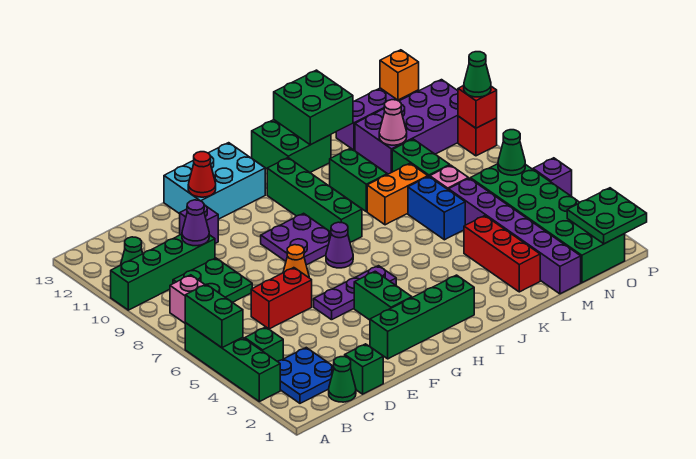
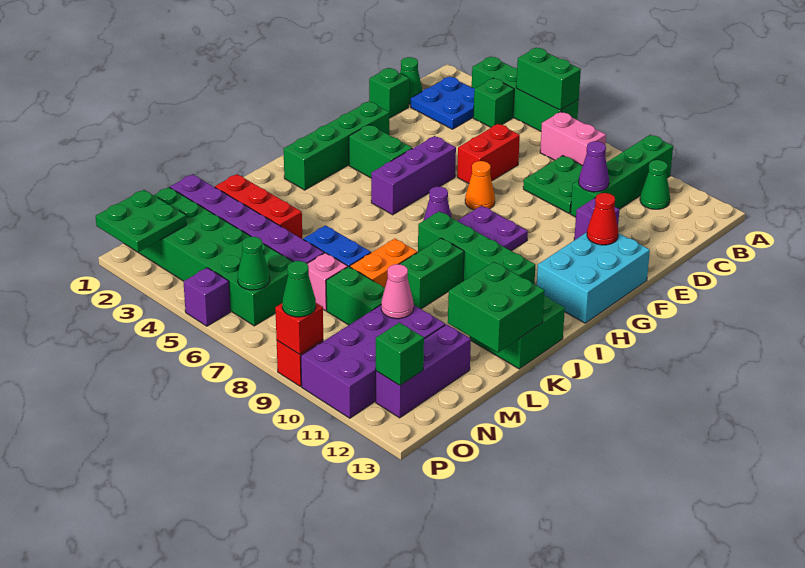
purple plate F5:H5 level 1 -> purple brick F5:H5 level 1
green brick K9:K10 level 1 -> green brick J9:K9 level 1
orange brick O12 level 2 -> green brick O12 level 2

